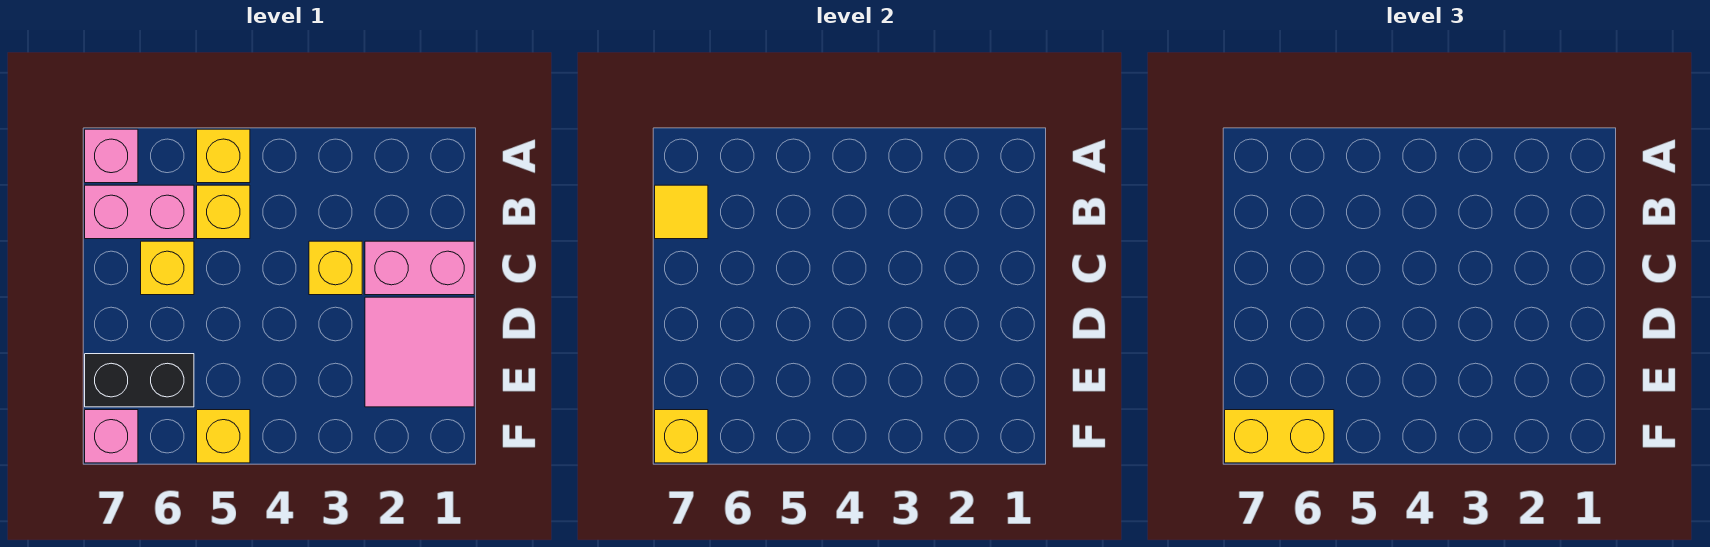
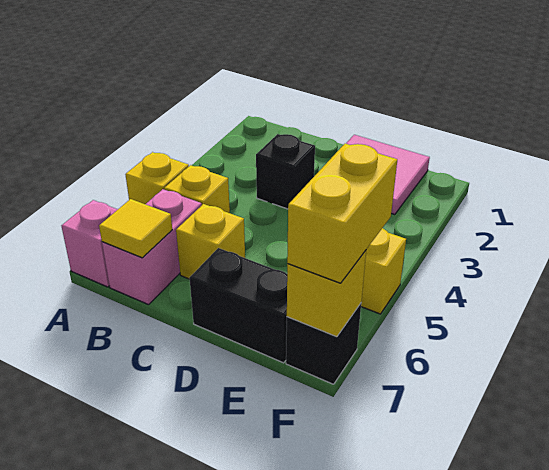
pink brick C1:C2 level 1 -> none
yellow brick C3 level 1 -> black brick C3 level 1
black brick E6:E7 level 1 -> black brick D7:E7 level 1
pink brick F7 level 1 -> black brick F7 level 1

